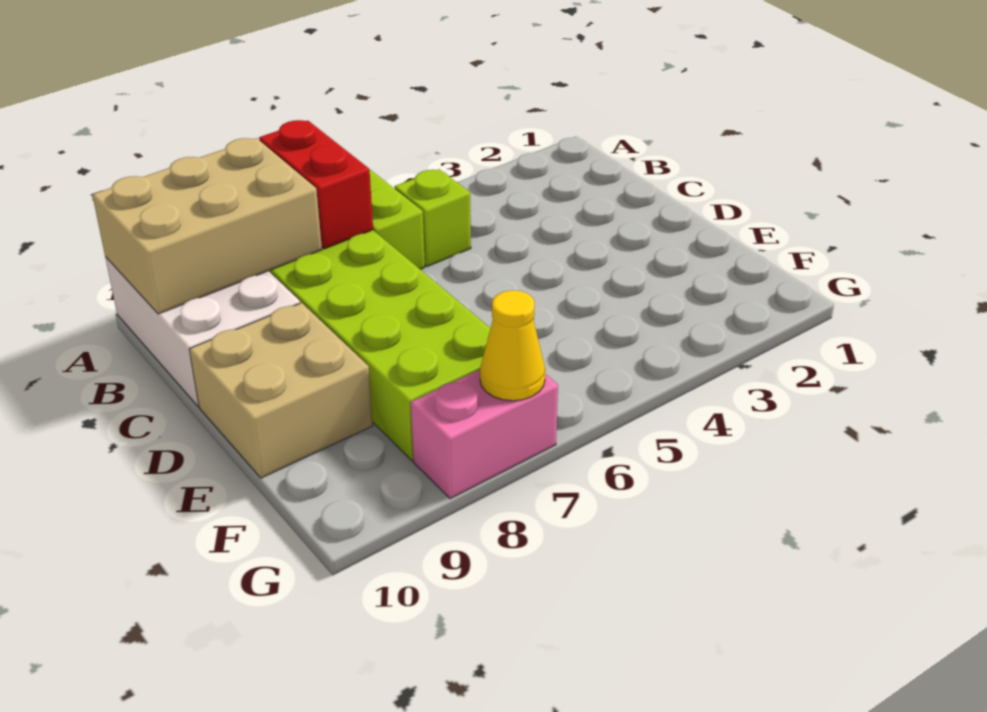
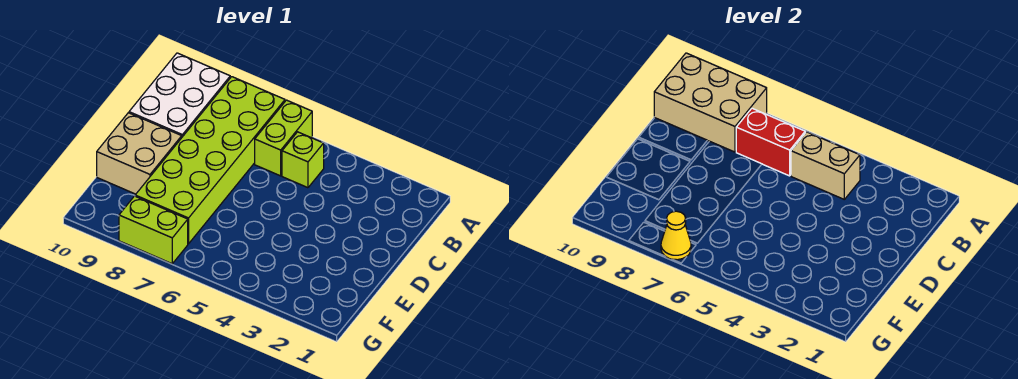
red brick A7:B7 level 2 -> red brick B6:B7 level 2
none -> tan brick B4:B5 level 2
pink brick G7:G8 level 1 -> lime brick G7:G8 level 1

